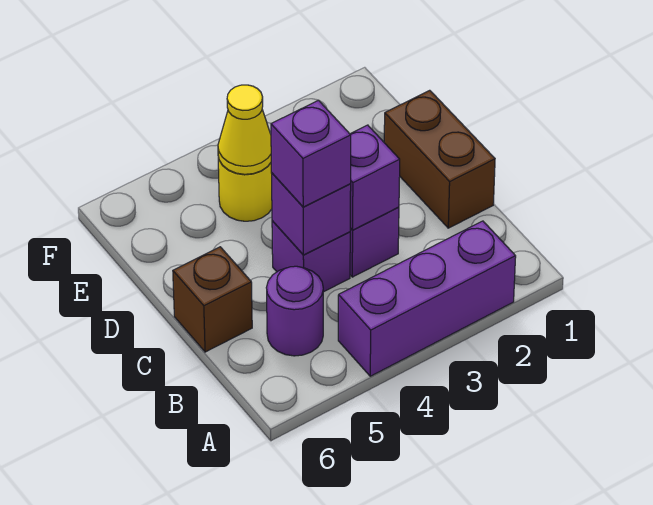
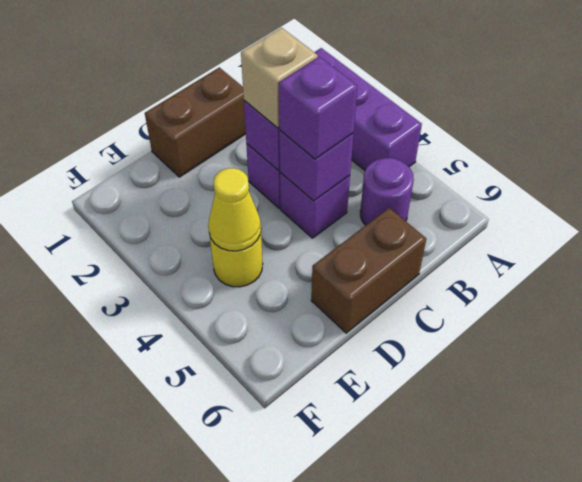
none -> tan brick C3 level 3
brown brick C6 level 1 -> brown brick C6:D6 level 1

